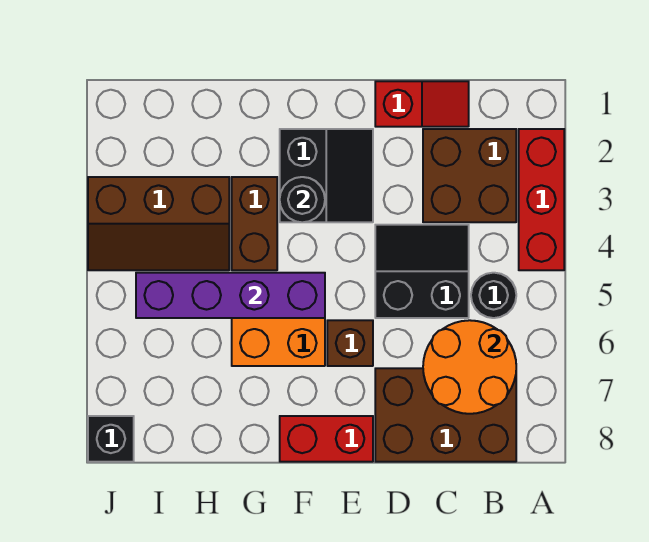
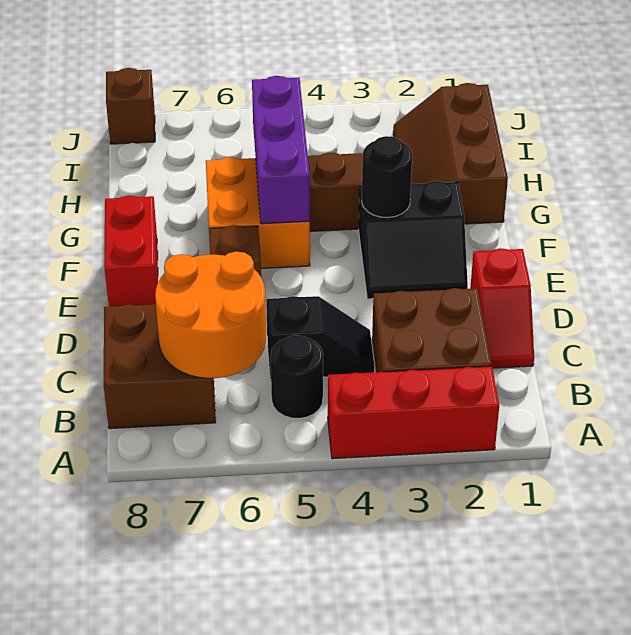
brown brick B7:D8 level 1 -> brown brick B7:C8 level 1
black slope C4:D5 level 1 top 5 -> black slope C4:C5 level 1 top 5
purple brick F5:I5 level 2 -> purple brick F5:H5 level 2
brown slope H3:J4 level 1 top 3 -> brown slope G1:I2 level 1 top 1
black brick J8 level 1 -> brown brick J8 level 1

